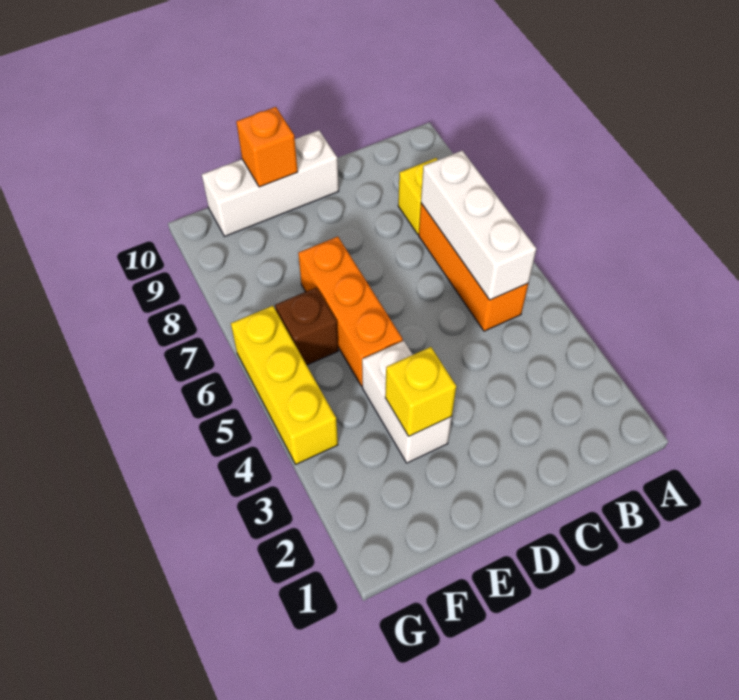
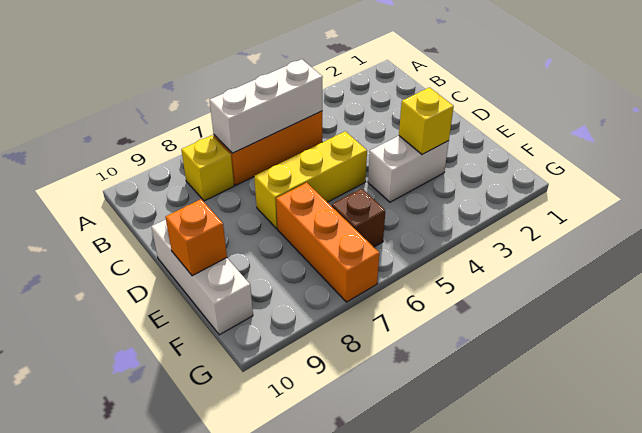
orange brick E5:E7 level 1 -> orange brick E7:G7 level 1
yellow brick G4:G6 level 1 -> yellow brick D5:D7 level 1

